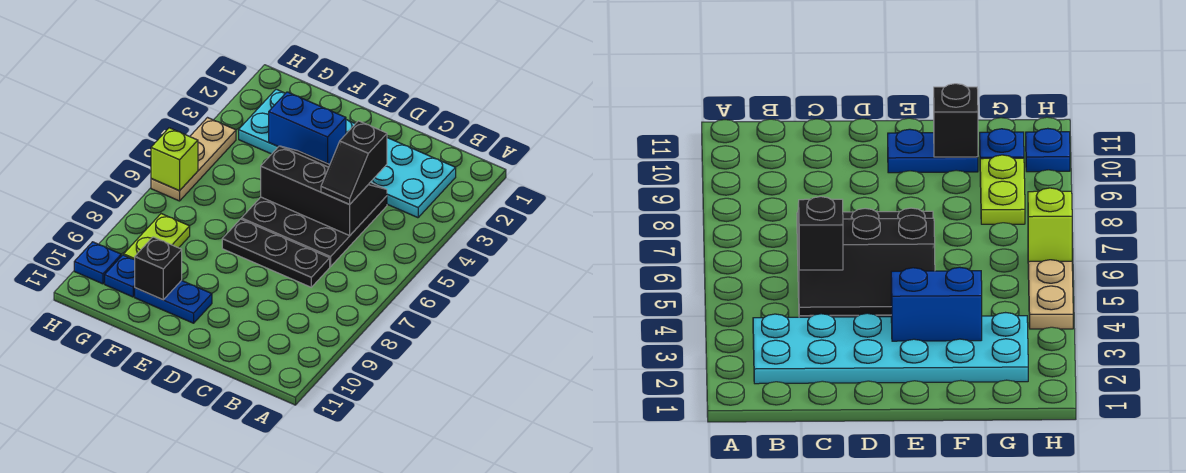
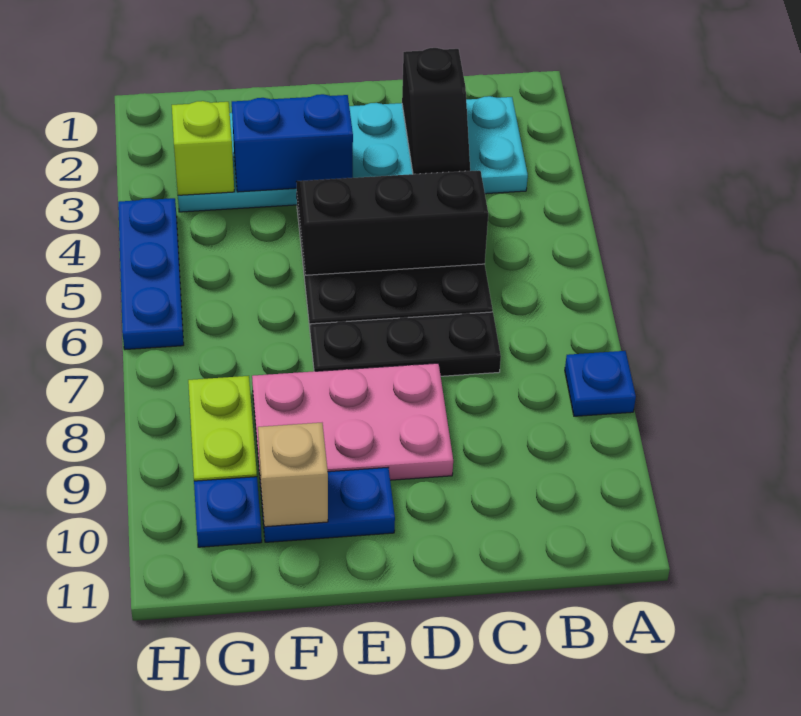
black slope C4:C5 level 3 top 4 -> black slope C2:C3 level 2 top 2
none -> pink plate D8:F9 level 1
black brick F10 level 2 -> tan brick F10 level 2
tan plate H4:H6 level 1 -> blue plate H4:H6 level 1
lime brick H6 level 2 -> lime brick G3 level 2
blue plate H10 level 1 -> blue plate A8 level 1

